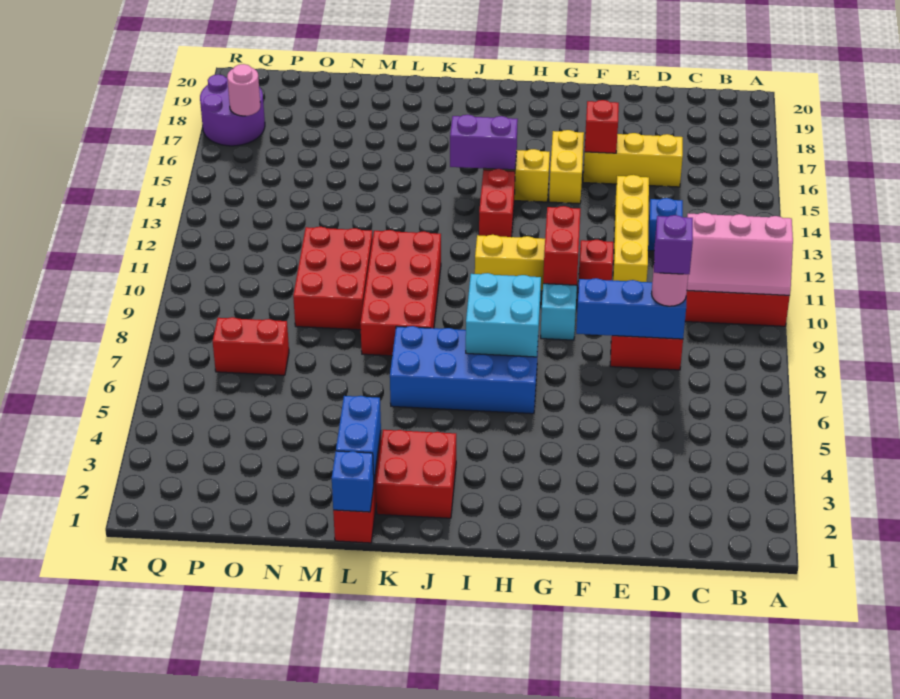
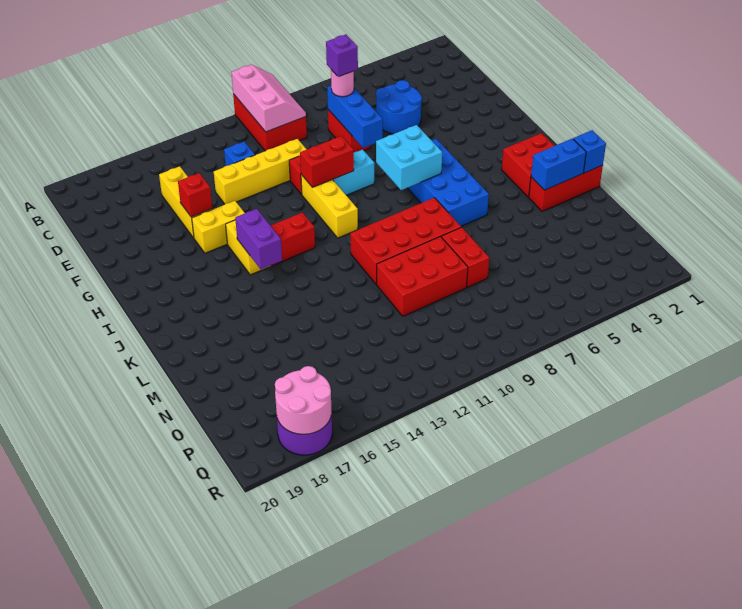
none -> blue round brick D5:E6 level 1
red brick O7:P7 level 1 -> red brick M8:N8 level 1
pink round brick Q17 level 2 -> pink round brick Q17:R18 level 2

